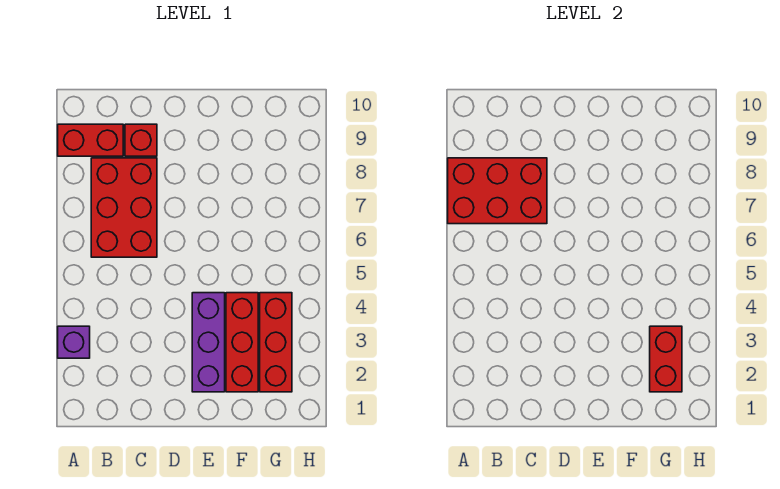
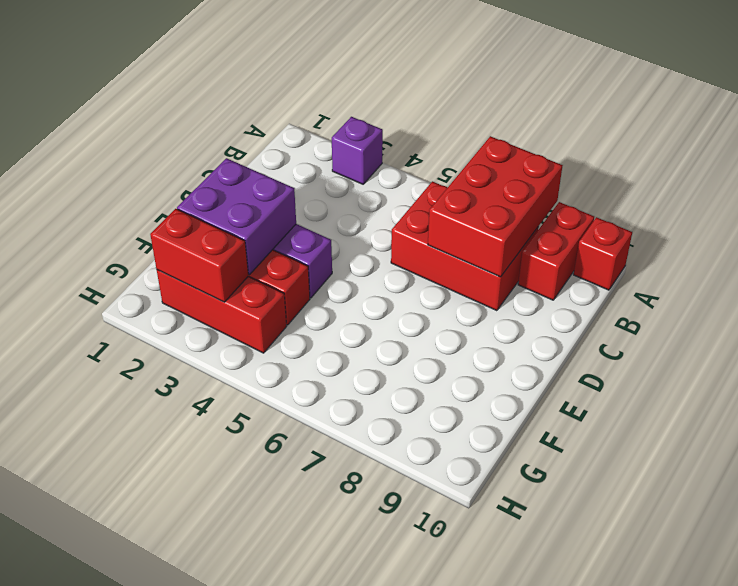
red brick C9 level 1 -> red brick A10 level 1
none -> purple brick E2:F3 level 2

